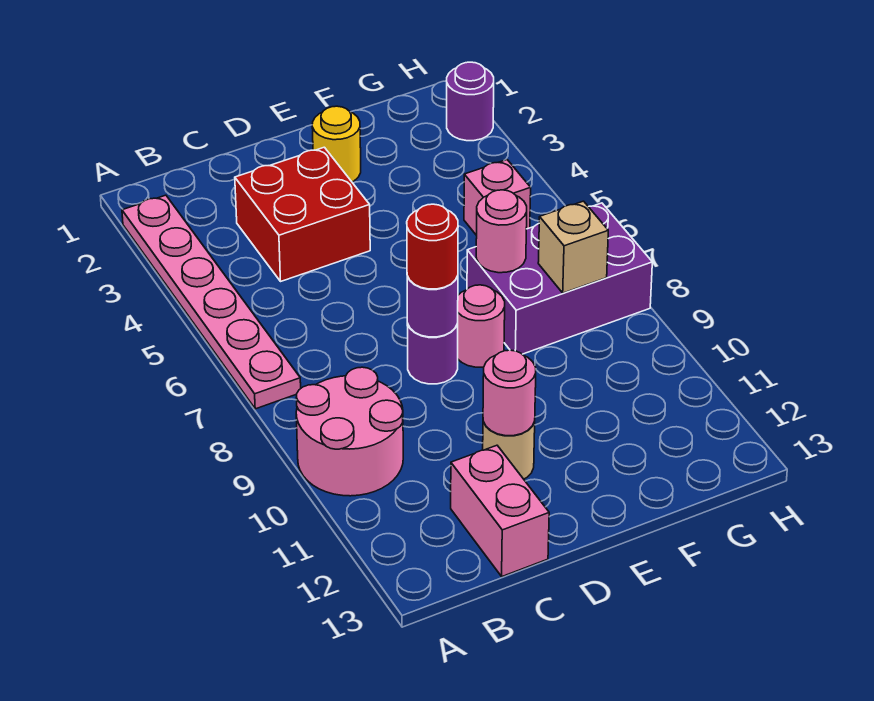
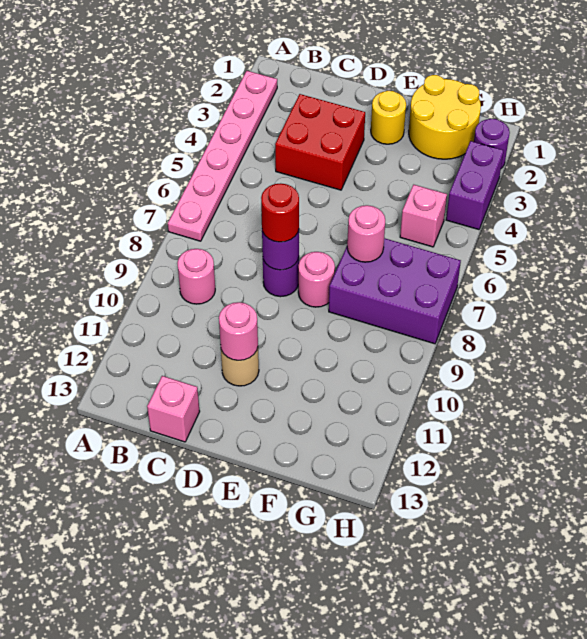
pink round brick A9:B10 level 1 -> pink round brick B9 level 1
pink brick C12:C13 level 1 -> pink brick C13 level 1
none -> yellow round brick F1:G2 level 1
tan brick G8 level 2 -> none
none -> purple brick H3:H4 level 1

